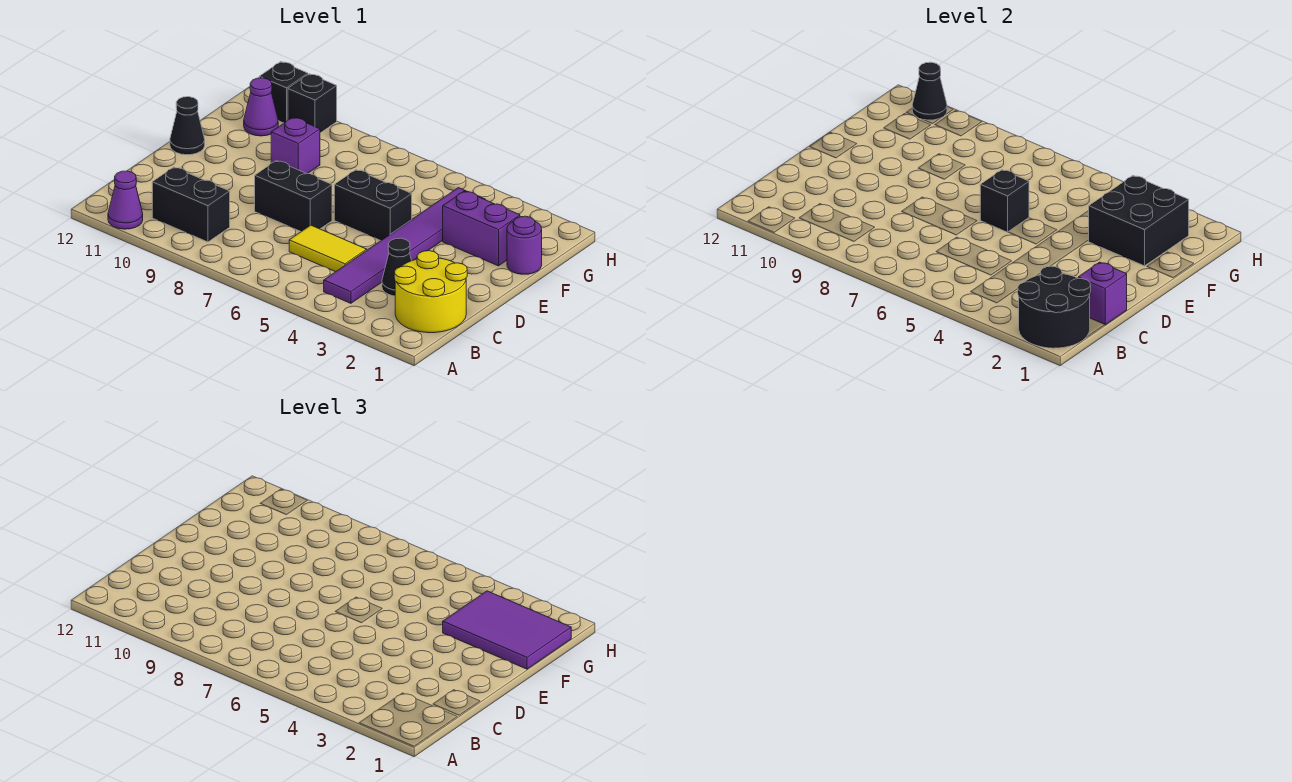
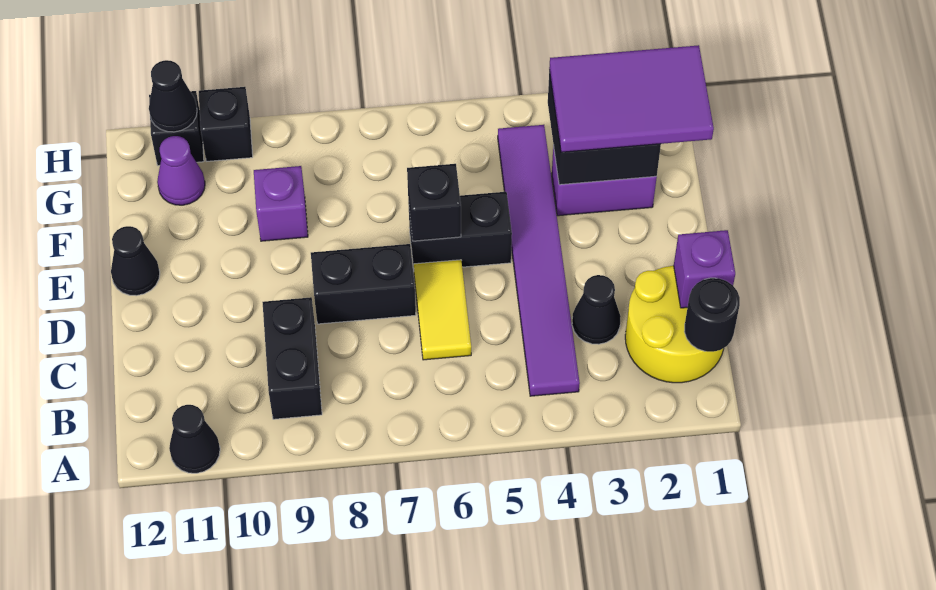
black round brick A1:B2 level 2 -> black round brick B1 level 2
purple cone A11 level 1 -> black cone A11 level 1
black brick B9:B10 level 1 -> black brick B9:C9 level 1
yellow tile C5:C6 level 1 -> yellow tile C6:D6 level 1
purple round brick F1 level 1 -> none

